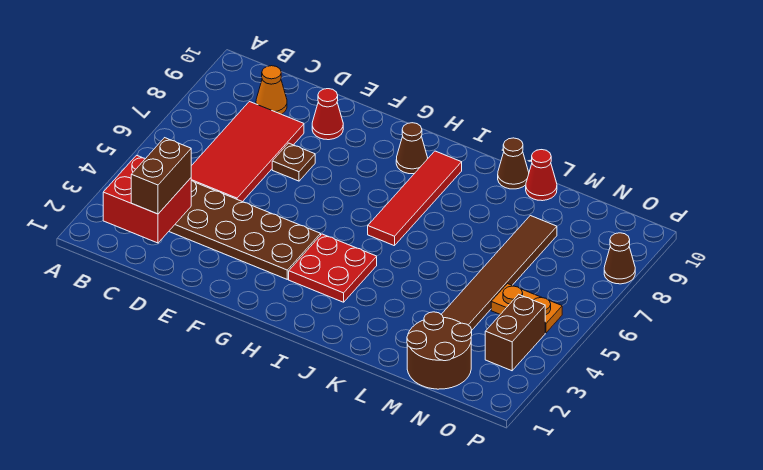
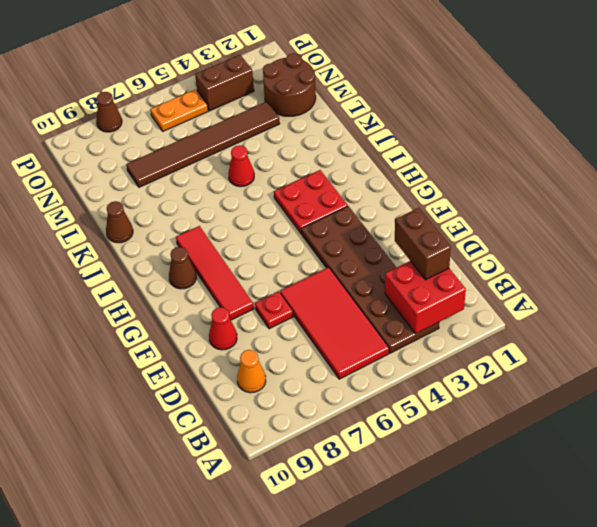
brown brick C2:C3 level 3 -> brown brick C2:D2 level 3
red tile C5:D8 level 1 -> red tile B5:E6 level 1
brown plate E7 level 1 -> red plate E7 level 1
red tile I6:I9 level 1 -> red tile F8:I8 level 1
red cone L10 level 1 -> red cone K5 level 1
orange plate N5:O5 level 1 -> orange plate O5:O6 level 1

